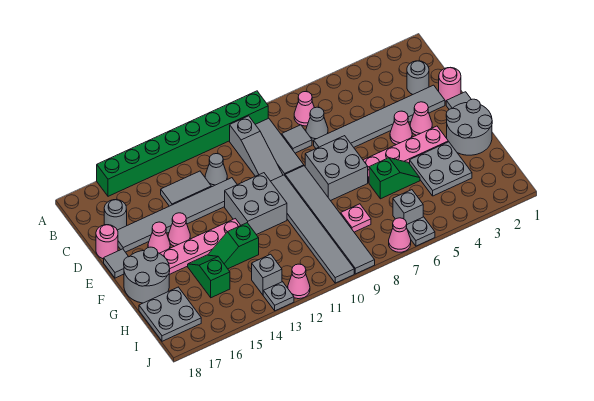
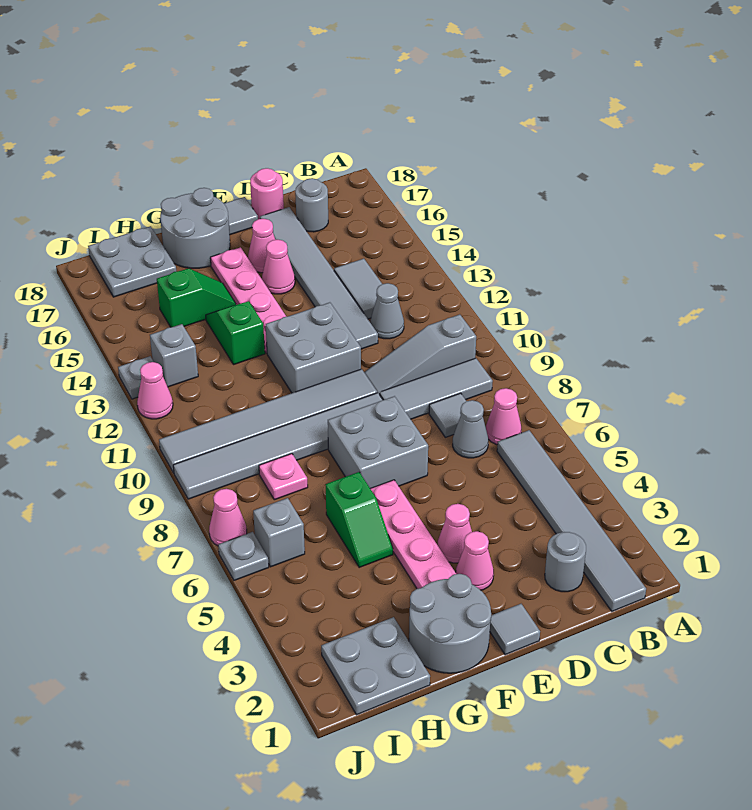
green brick A9:A16 level 1 -> none
pink round brick D1 level 1 -> none
grey tile D2:D7 level 1 -> grey tile B1:B6 level 1
grey plate G3:H4 level 1 -> grey plate H1:I2 level 1

